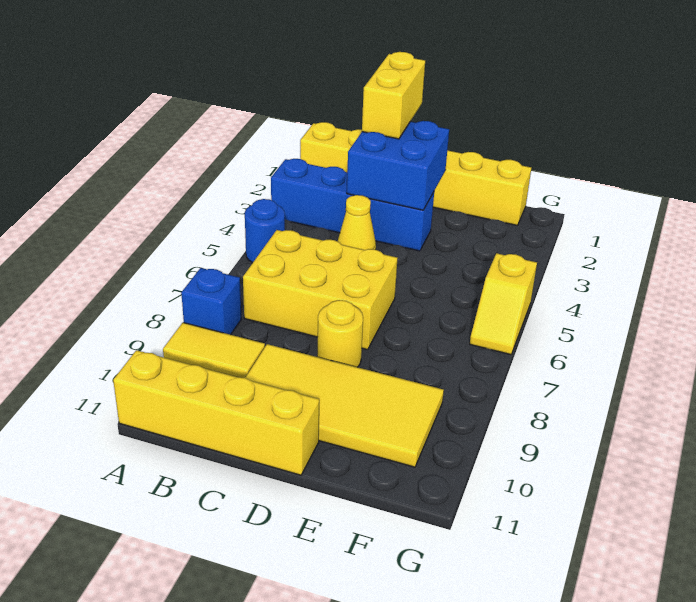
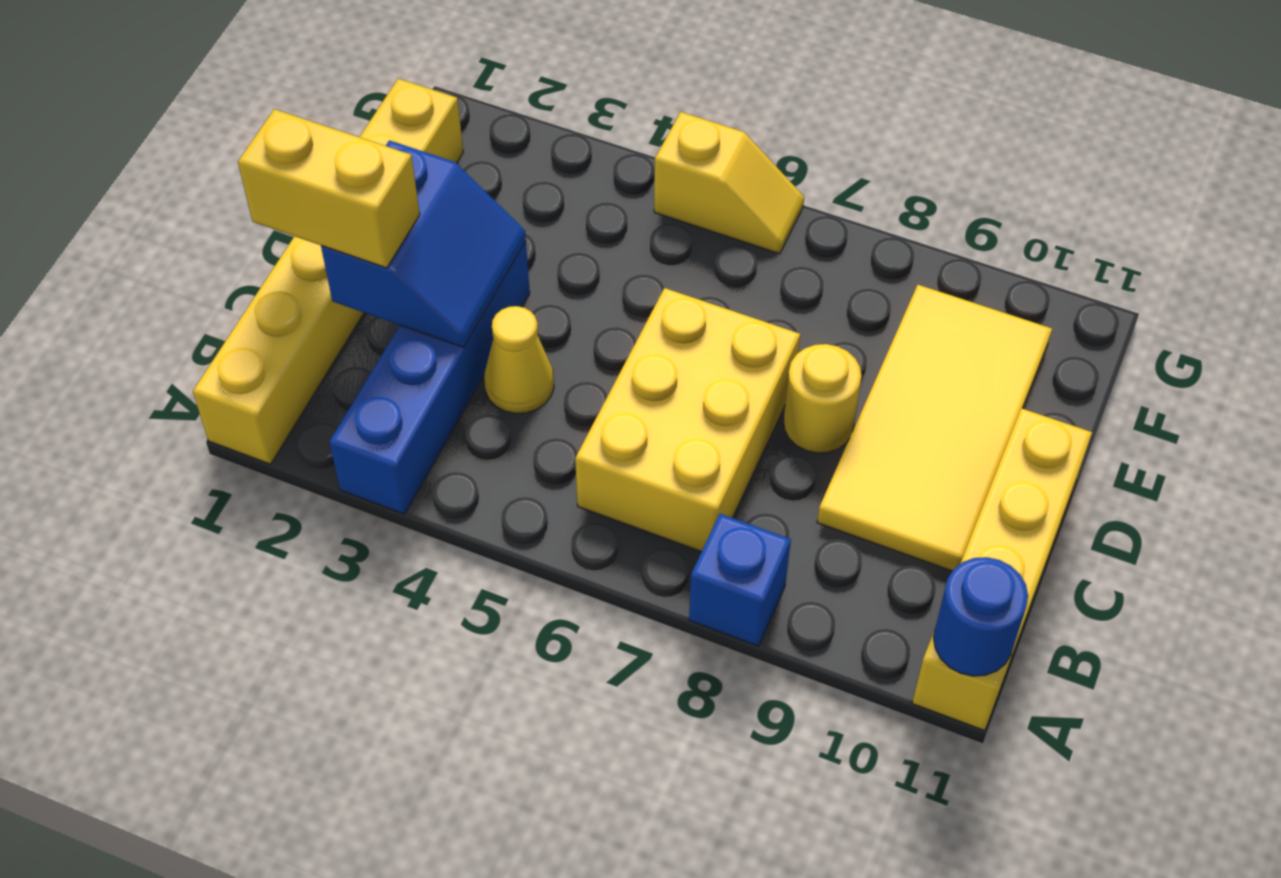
blue round brick A5 level 1 -> blue round brick A11 level 2
yellow tile A9:B9 level 1 -> none
blue brick C2:D3 level 2 -> blue slope C2:D3 level 2 top 2

